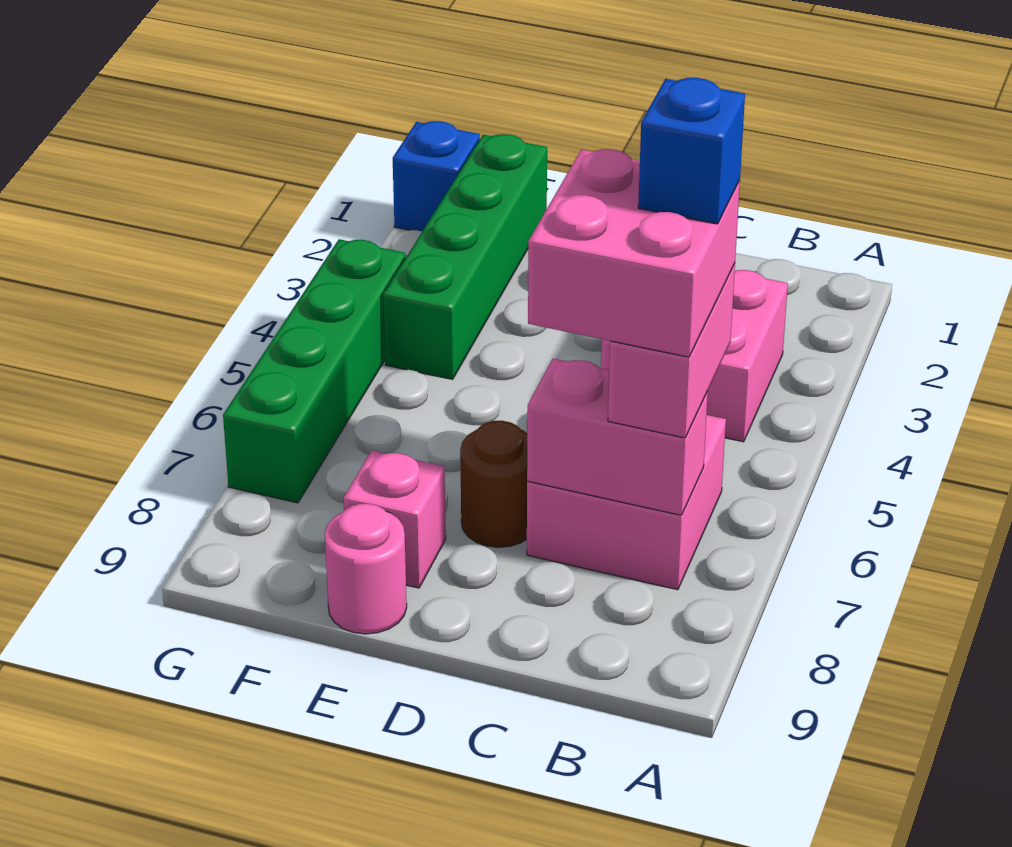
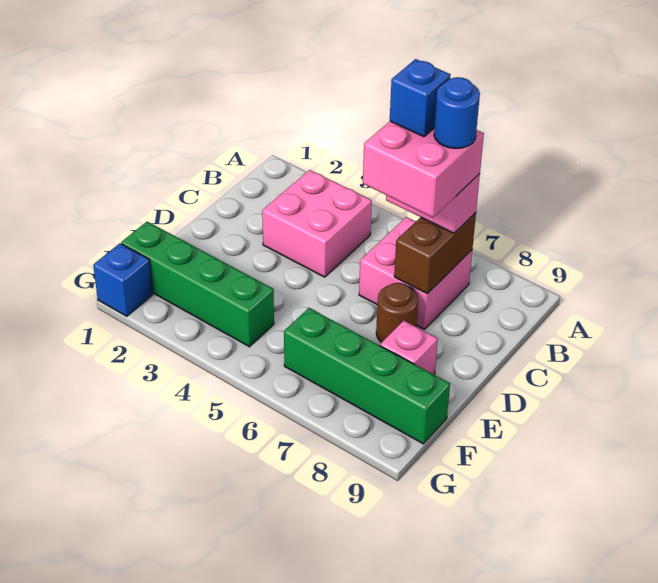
pink brick B7:C7 level 2 -> brown brick B7:C7 level 2
none -> blue round brick B7 level 5
pink round brick E9 level 1 -> none
green brick G4:G7 level 1 -> green brick F6:F9 level 1

